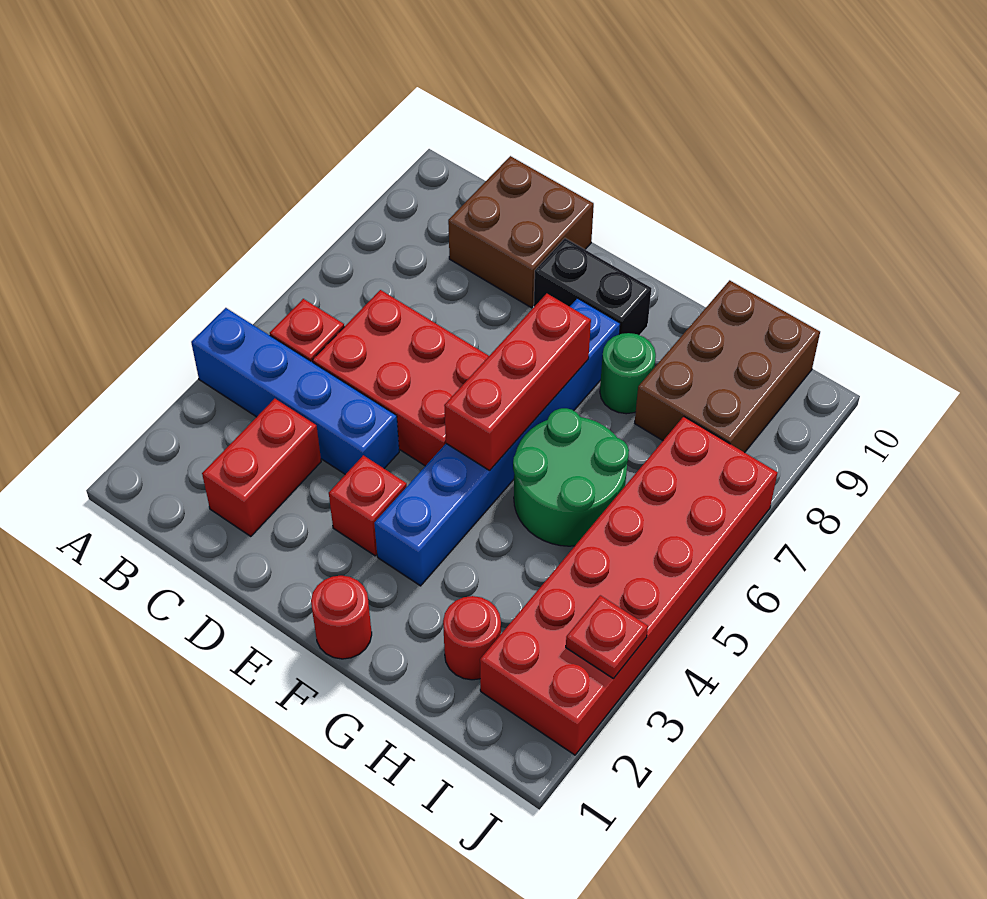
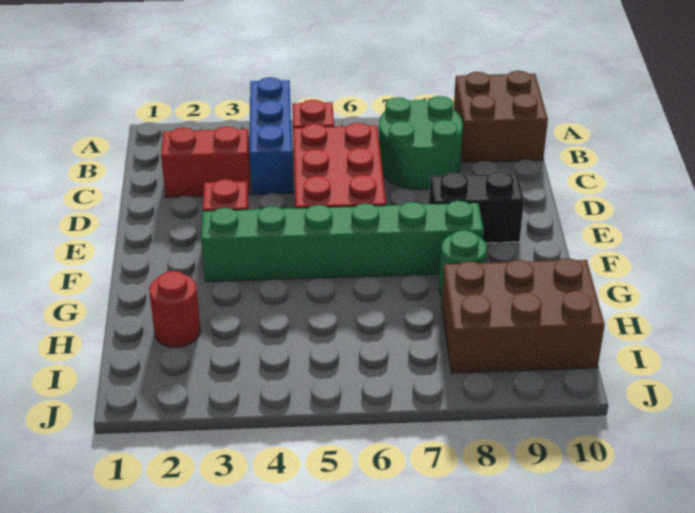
blue brick A4:D4 level 1 -> blue brick A4:C4 level 1
brown brick C9:D10 level 1 -> brown brick A9:B10 level 1
black brick E9:F9 level 1 -> black brick E8:E9 level 1
red round brick F1 level 1 -> none
blue brick F3:F8 level 1 -> green brick F3:F8 level 1
red brick F5:F7 level 2 -> none
green round brick G5:H6 level 1 -> green round brick B7:C8 level 1
red brick I2:J7 level 1 -> none
red plate J3 level 2 -> none

